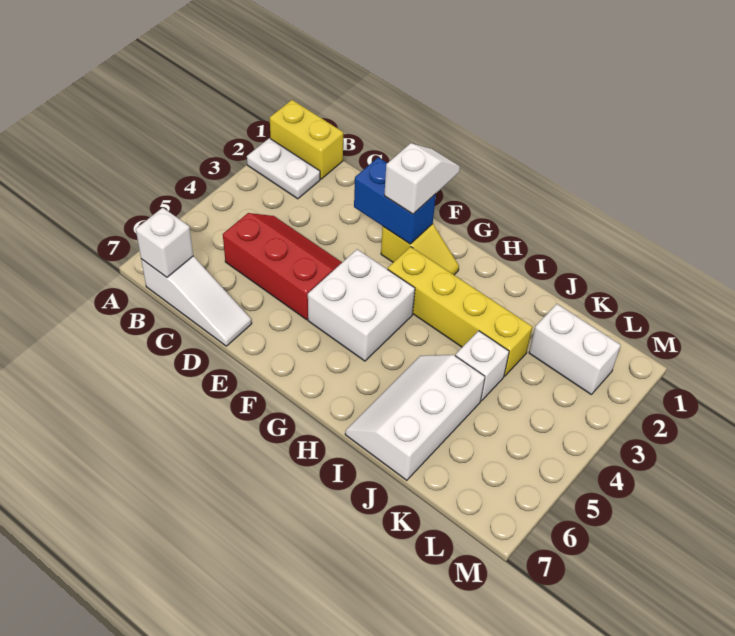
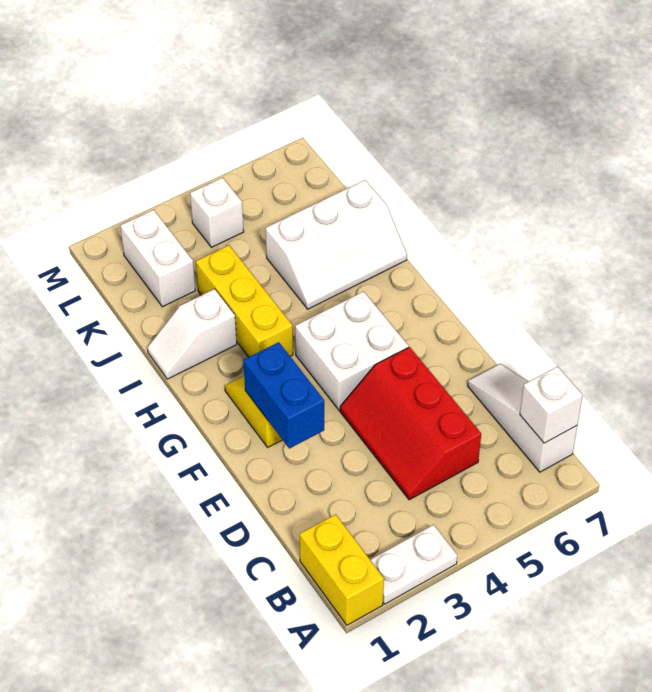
white plate A2:B2 level 1 -> white plate A2:A3 level 1
white slope F1:F2 level 3 top 2 -> white slope I1:I2 level 1 top 2
yellow brick G3:J3 level 1 -> yellow brick H3:J3 level 1
white brick J4 level 1 -> white brick L4 level 1

